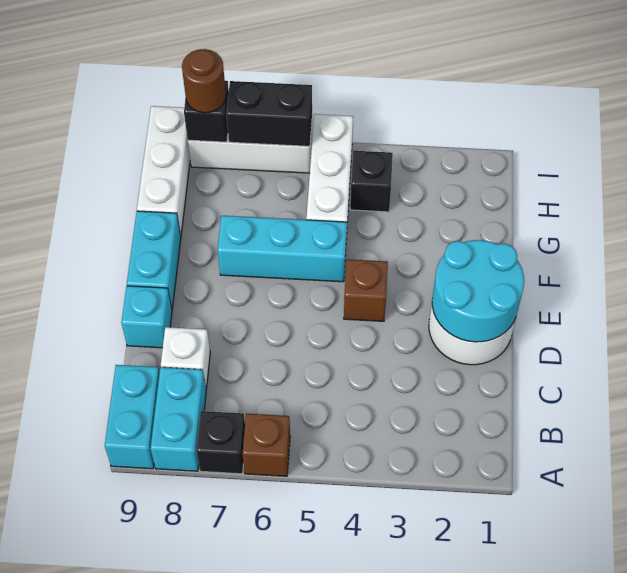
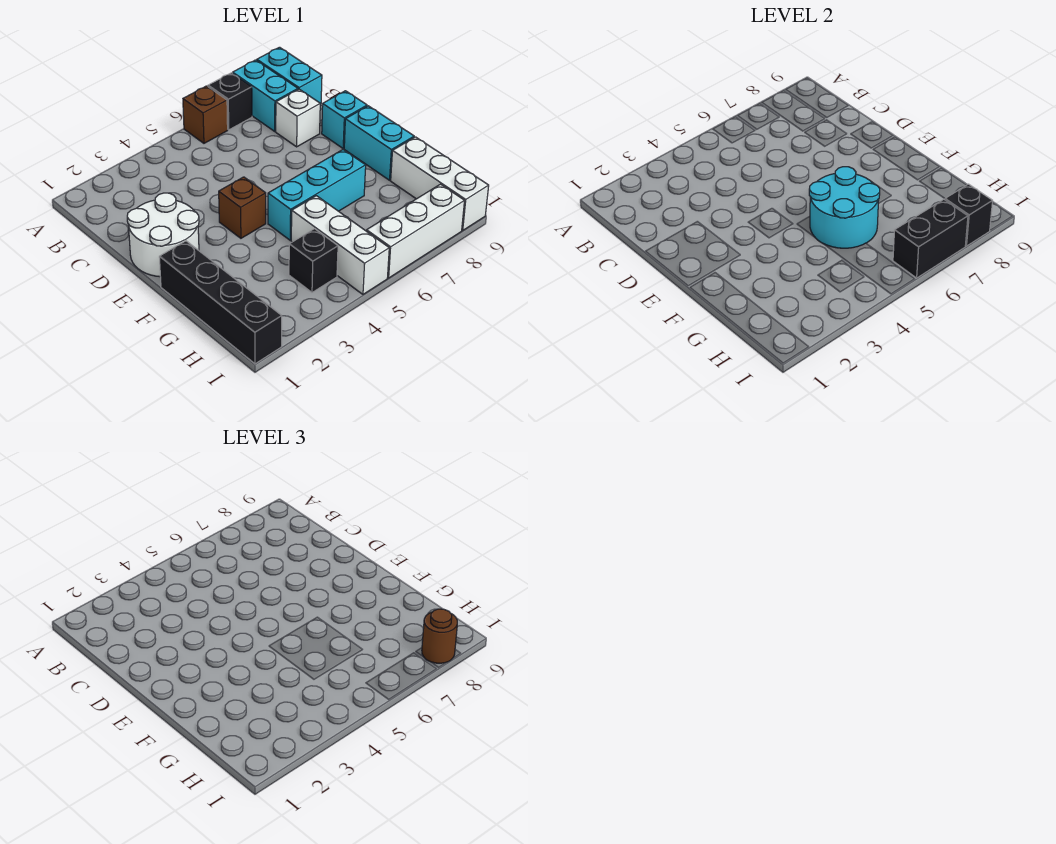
cyan round brick D1:E2 level 2 -> cyan round brick F5:G6 level 2
none -> black brick F1:I1 level 1

